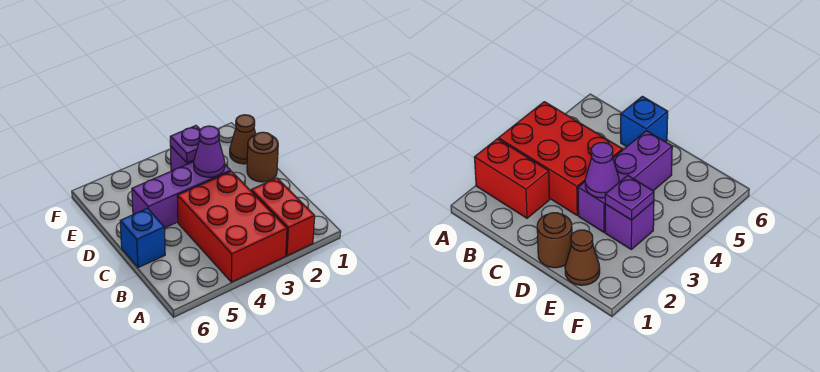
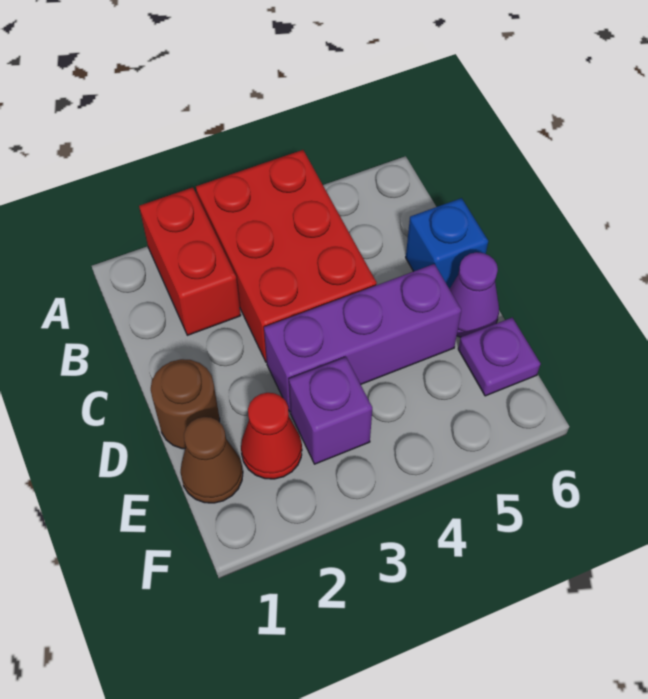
purple cone D3 level 2 -> purple cone D6 level 1
none -> red cone E2 level 1
purple plate E3 level 2 -> purple plate E6 level 1

